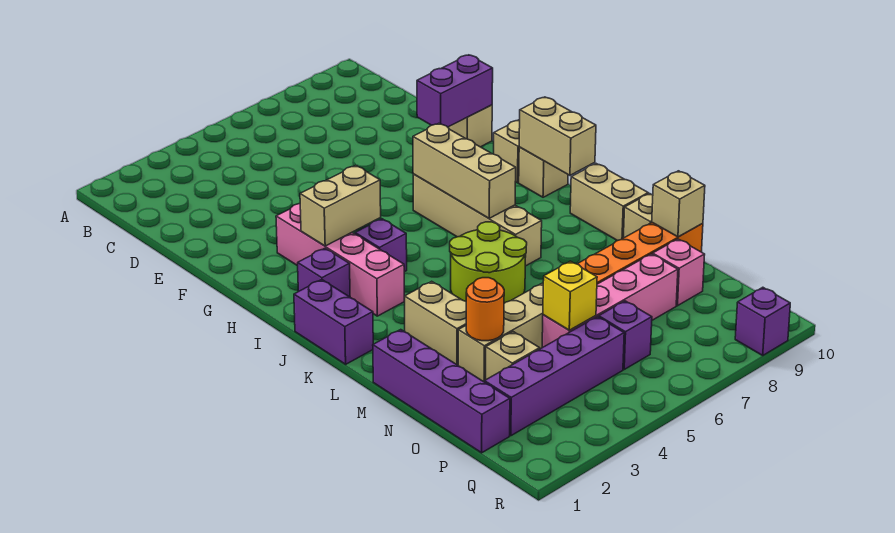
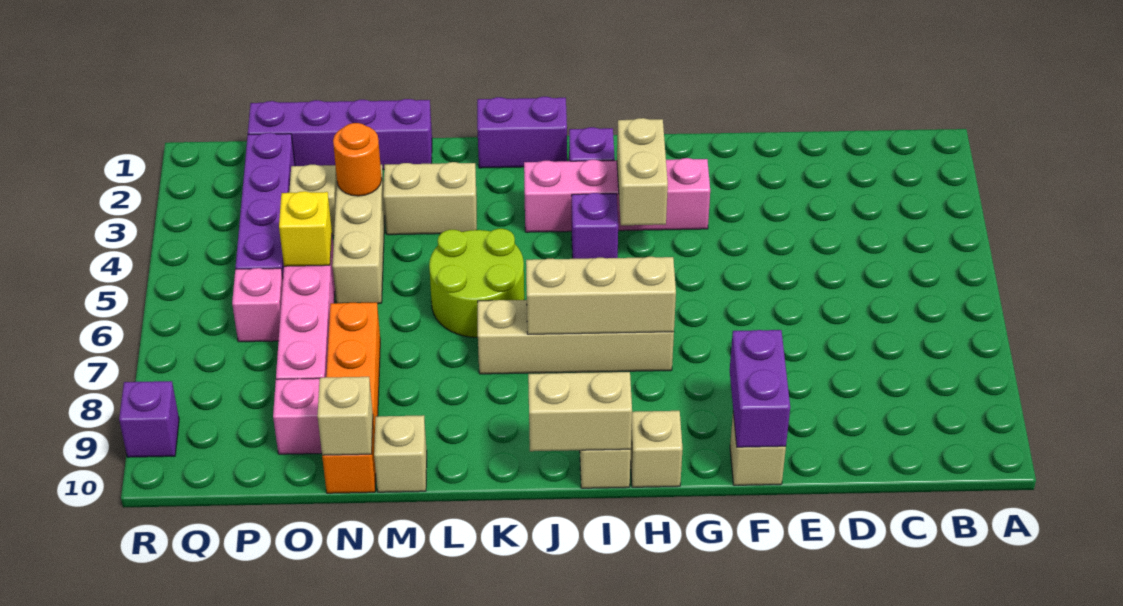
tan brick K10:L10 level 1 -> none
purple brick P6 level 1 -> pink brick P6 level 1

